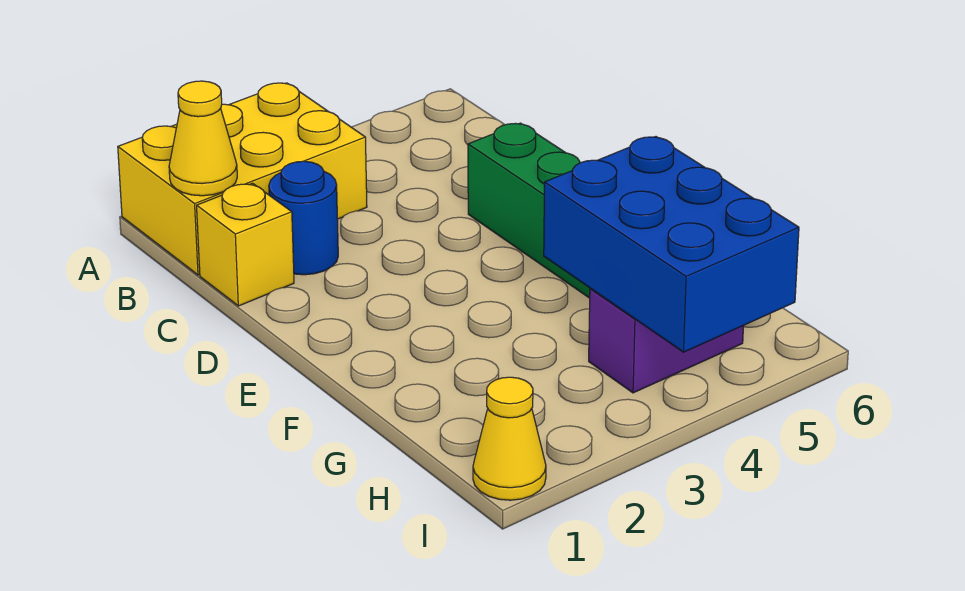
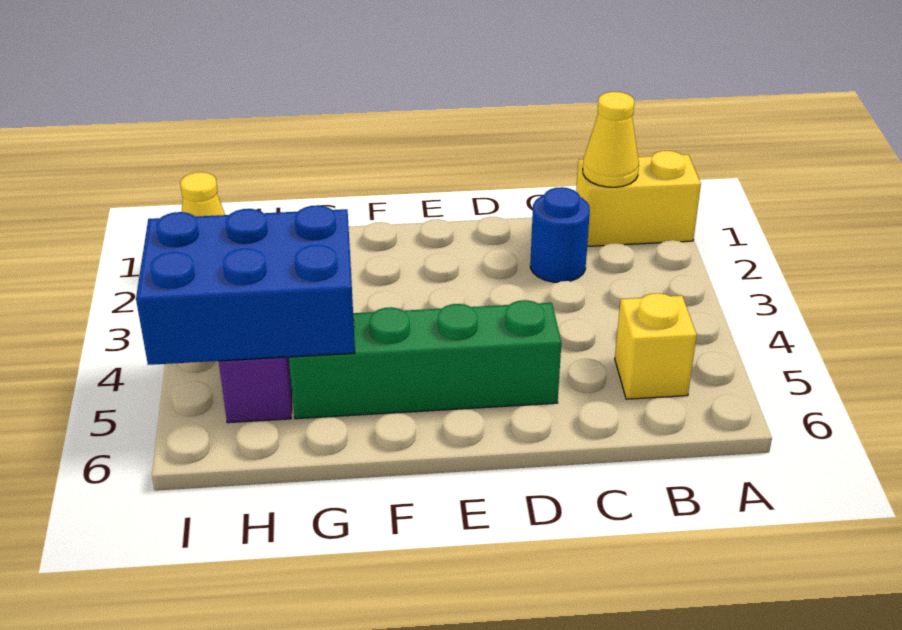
yellow brick A1:B3 level 1 -> yellow brick A1:B1 level 1
yellow brick C1 level 1 -> yellow brick B5 level 1

